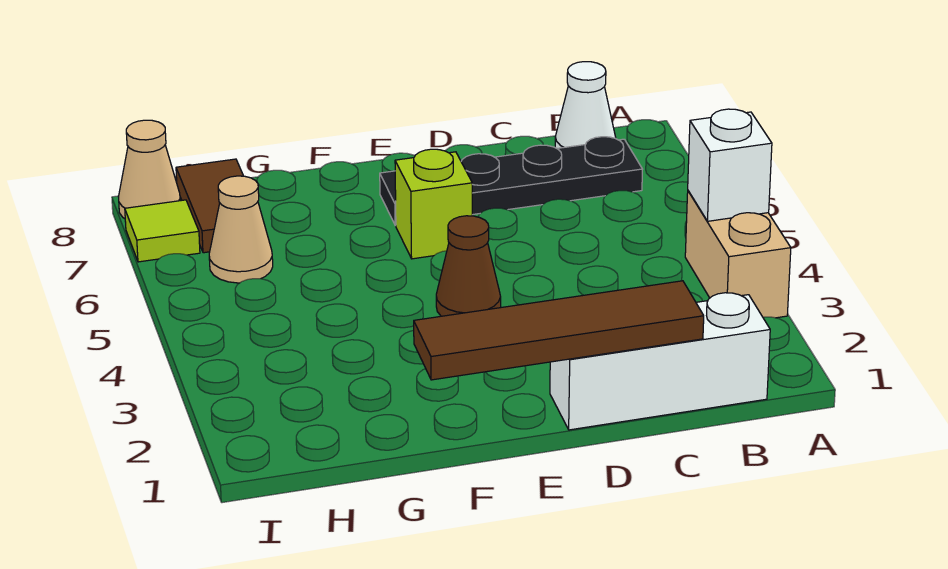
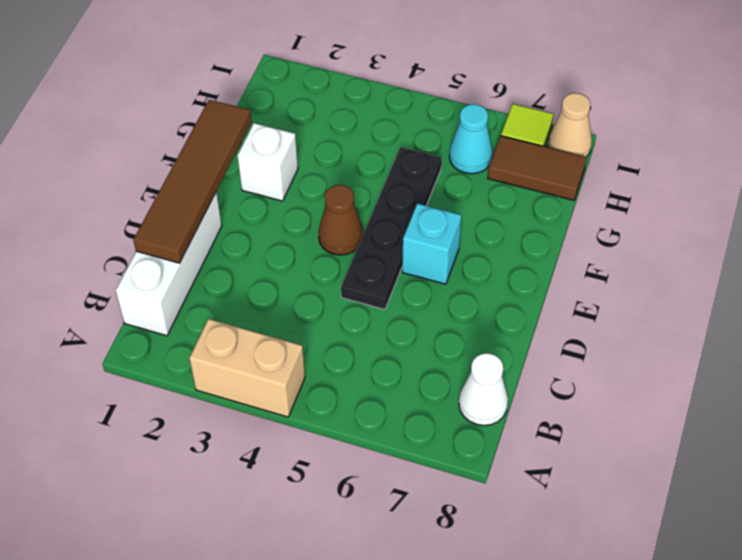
white brick A4 level 2 -> white brick F2 level 1
black plate B7:E7 level 1 -> black plate D5:G5 level 1
lime brick E6 level 1 -> cyan brick E6 level 1
tan cone H6 level 1 -> cyan cone H6 level 1

